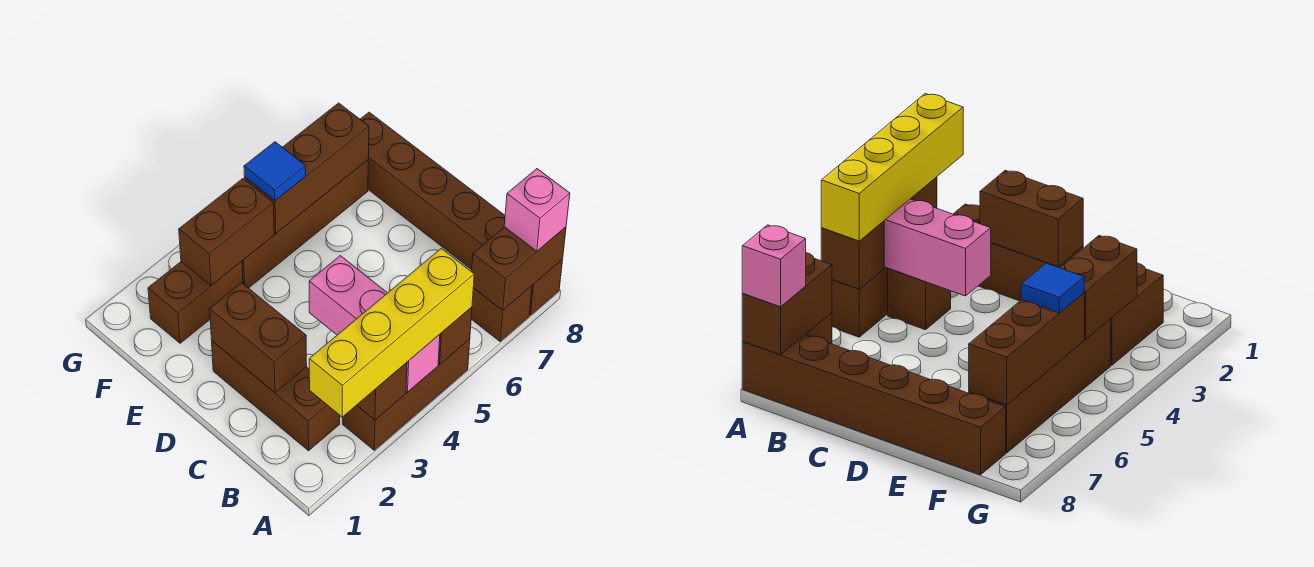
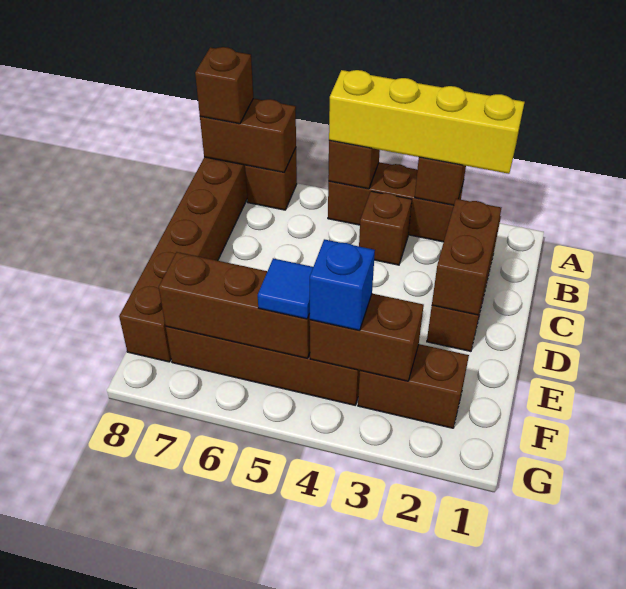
pink brick A4:C4 level 2 -> none
pink brick A8 level 3 -> brown brick A8 level 3
none -> blue brick F4 level 3

